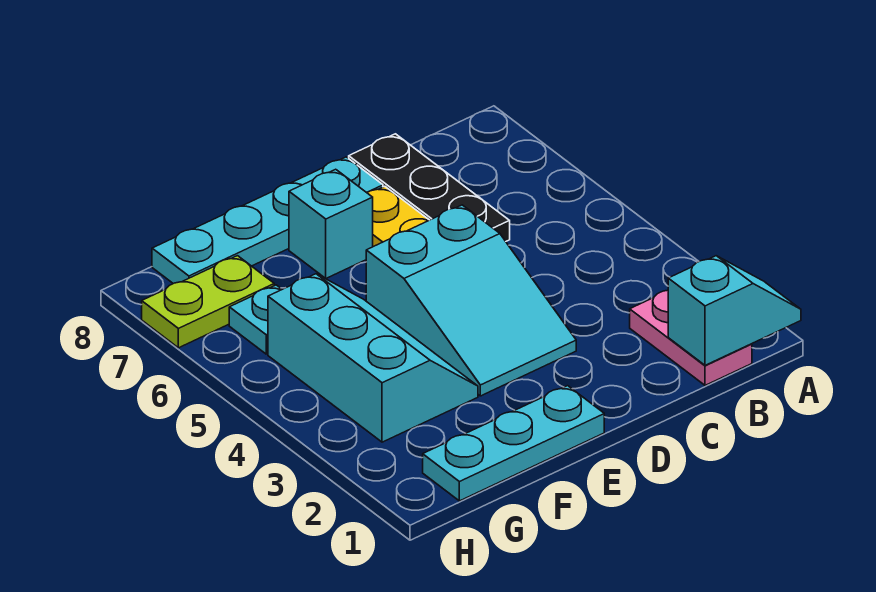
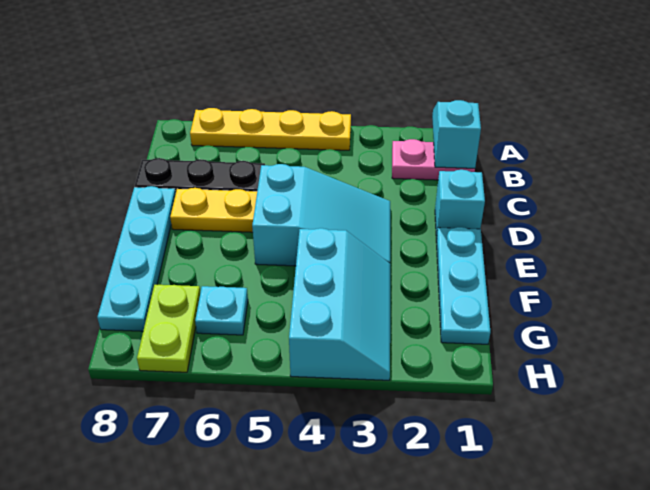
none -> yellow plate A4:A7 level 1
cyan brick E7 level 1 -> cyan brick D1 level 1
cyan slope F3:G5 level 1 top G -> cyan slope F3:H4 level 1 top 4

